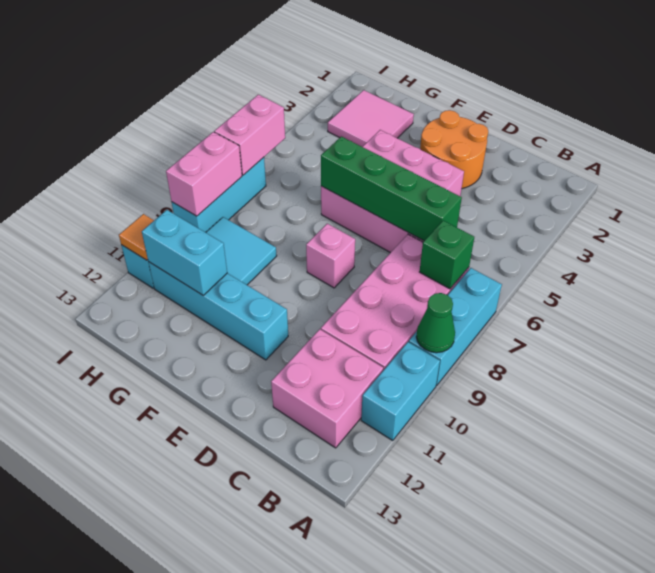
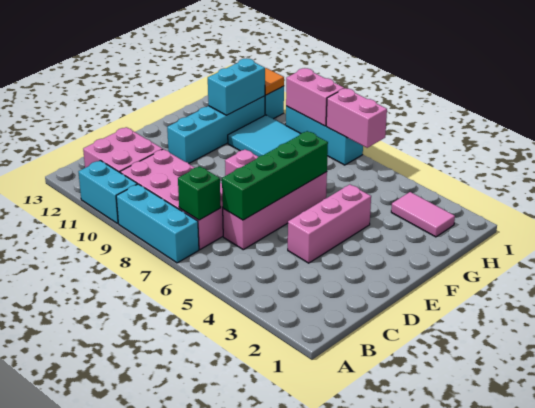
green cone A9 level 2 -> none
orange round brick D2:E3 level 1 -> none
pink tile G2:H3 level 1 -> pink tile H2:H3 level 1

